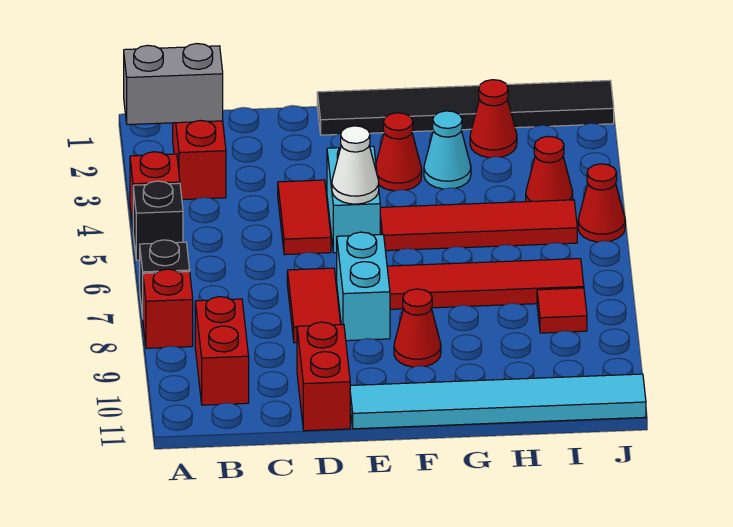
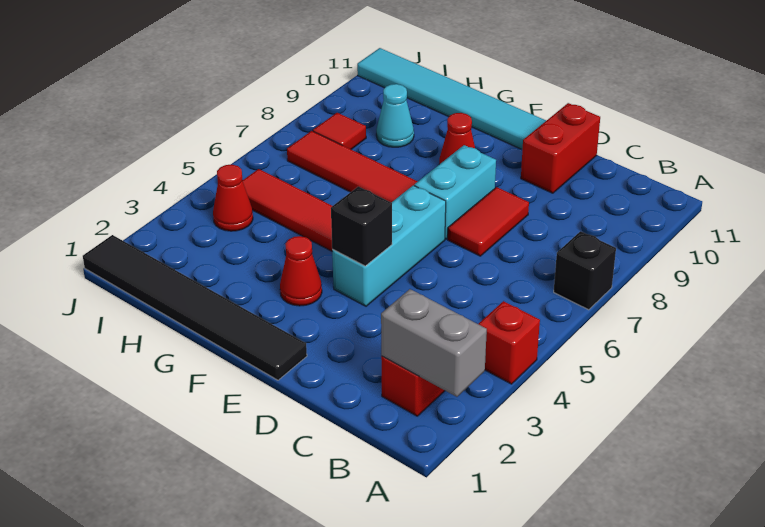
black brick A5 level 1 -> black brick E4 level 2
red brick A8 level 1 -> none
red brick B9:B10 level 1 -> none
red tile D4:D5 level 1 -> none
cyan brick E4:E5 level 1 -> cyan brick E4:E6 level 1
white cone E5 level 2 -> none
cyan cone G3 level 1 -> cyan cone H9 level 1
red cone H2 level 1 -> none
red cone J5 level 1 -> none

